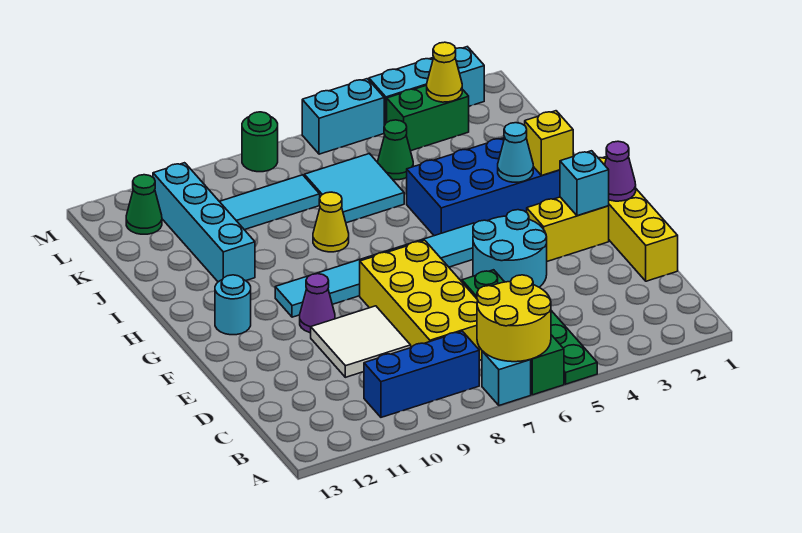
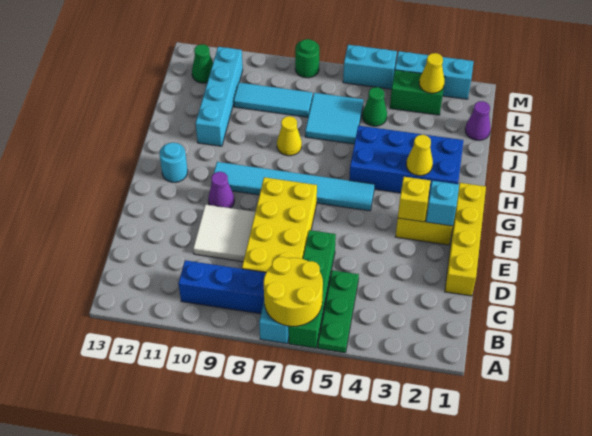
cyan round brick E4:F5 level 1 -> none
purple cone F1 level 2 -> purple cone K1 level 1
yellow brick H2 level 2 -> yellow brick F3 level 2
cyan cone H3 level 2 -> yellow cone H3 level 2

